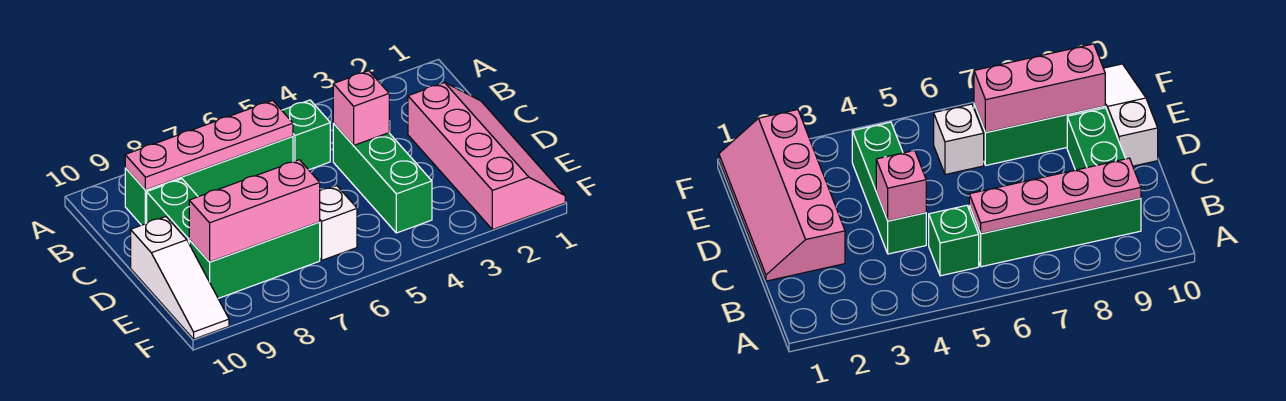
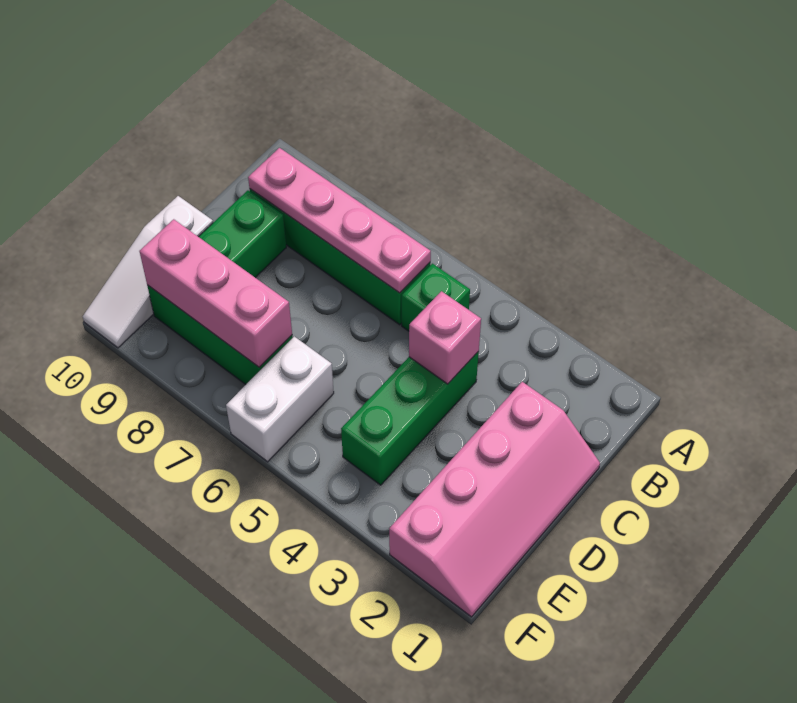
white brick E6 level 1 -> white brick E6:F6 level 1

